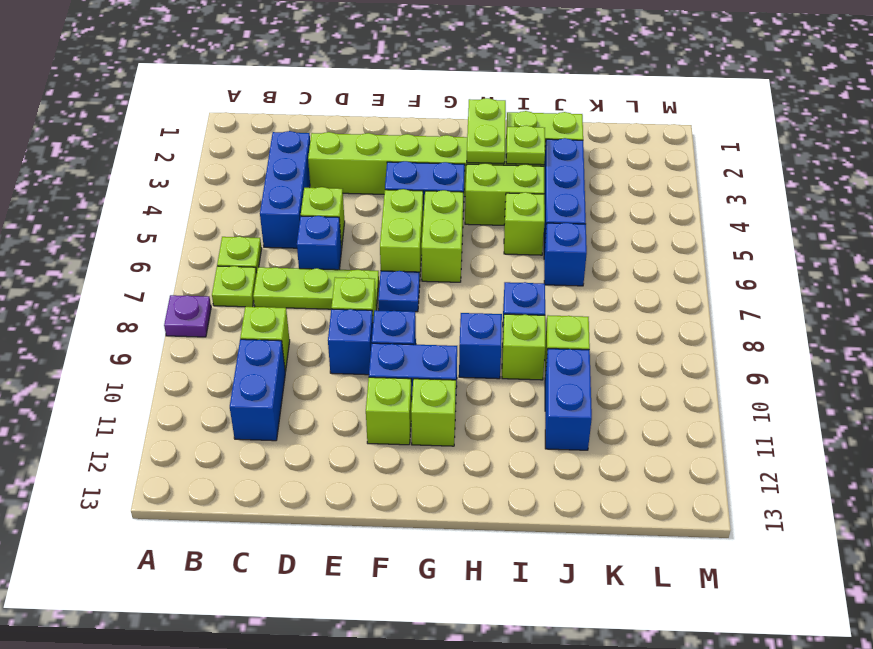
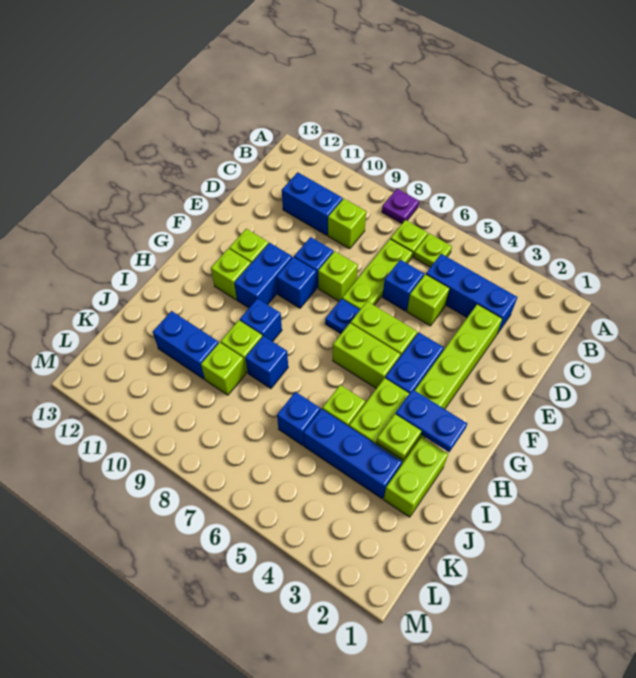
lime plate H2:H3 level 2 -> blue plate H2:H3 level 2

